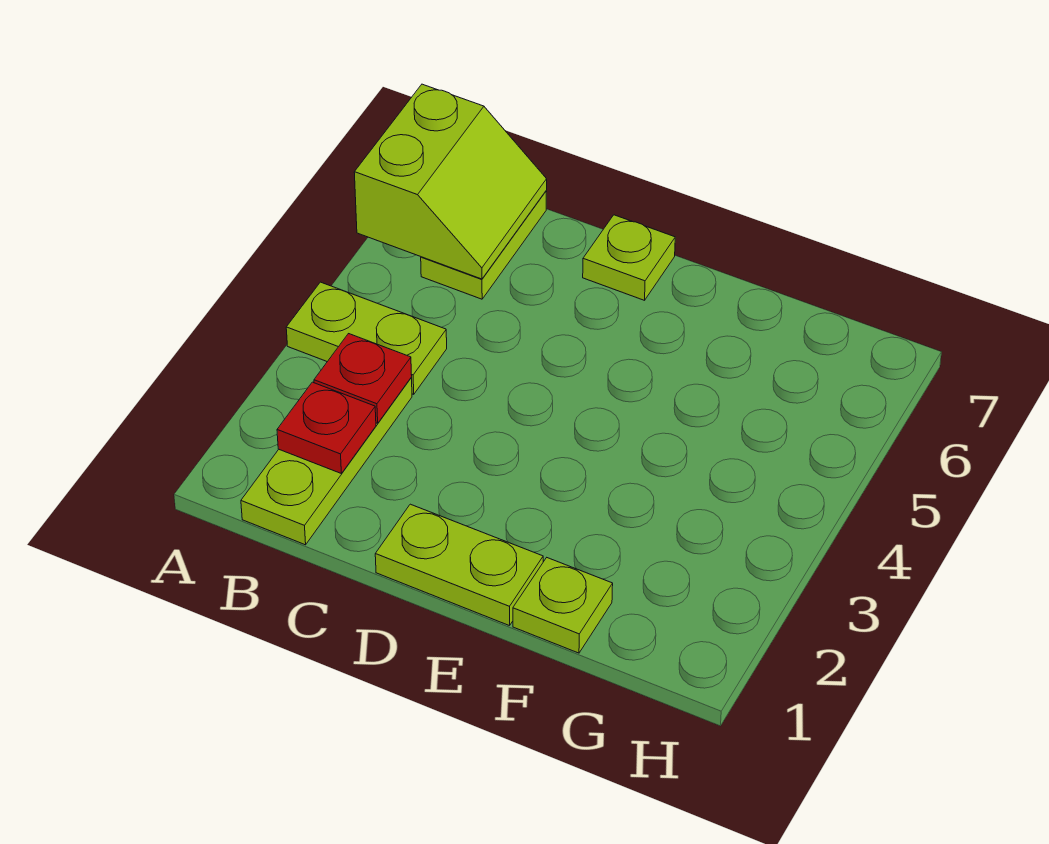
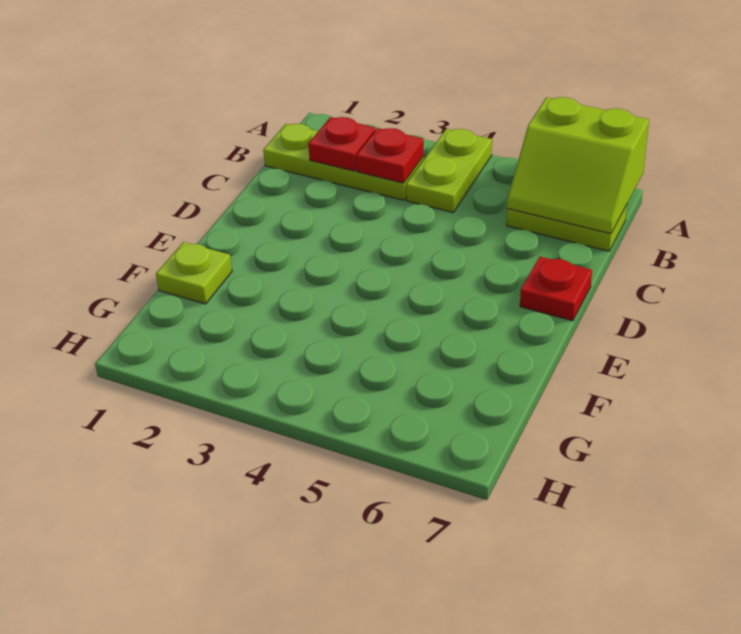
lime plate D1:E1 level 1 -> none
lime plate D7 level 1 -> red plate D7 level 1

